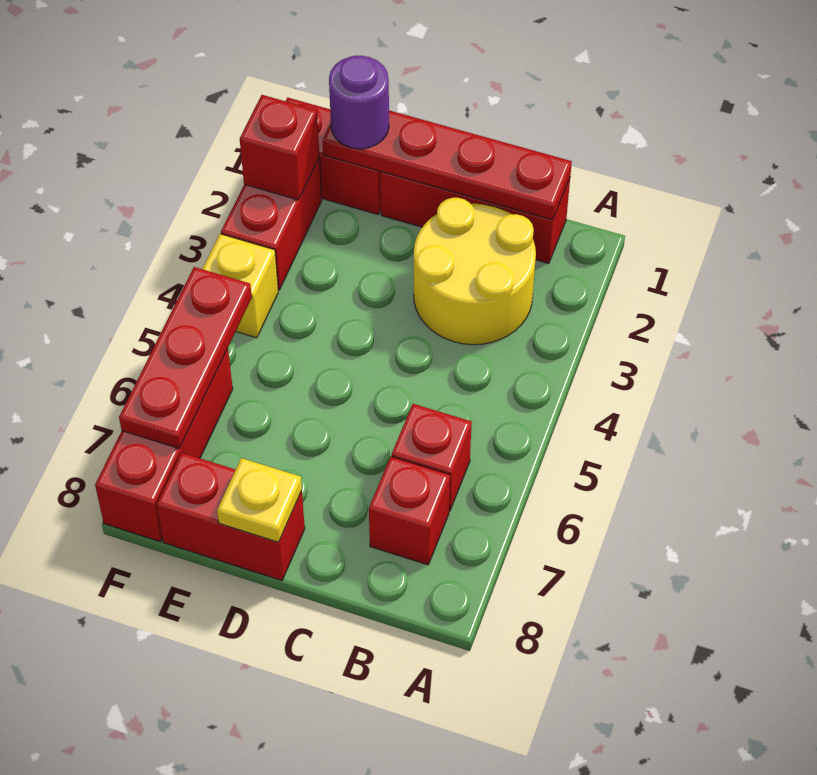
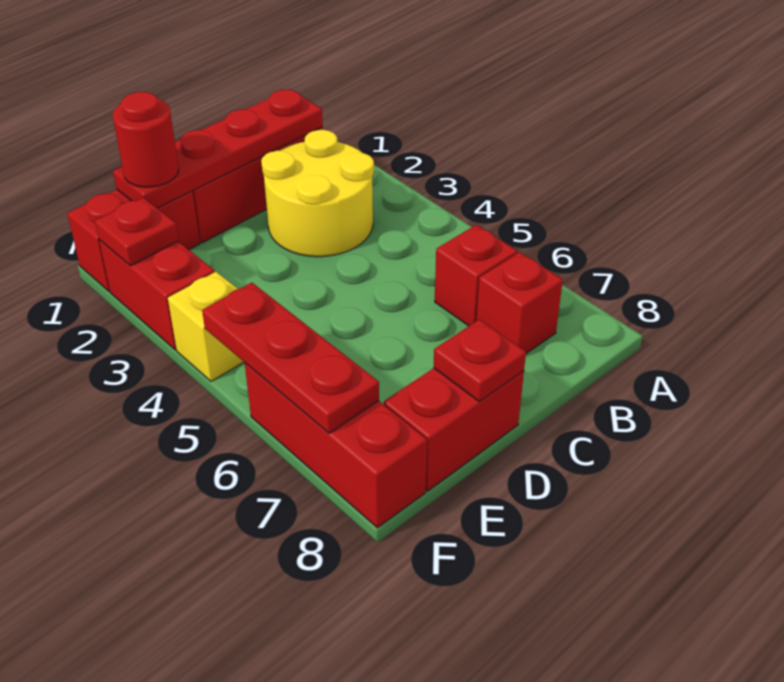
yellow plate D8 level 2 -> red plate D8 level 2
purple round brick E1 level 3 -> red round brick E1 level 3
red brick F2 level 2 -> red plate F2 level 2

